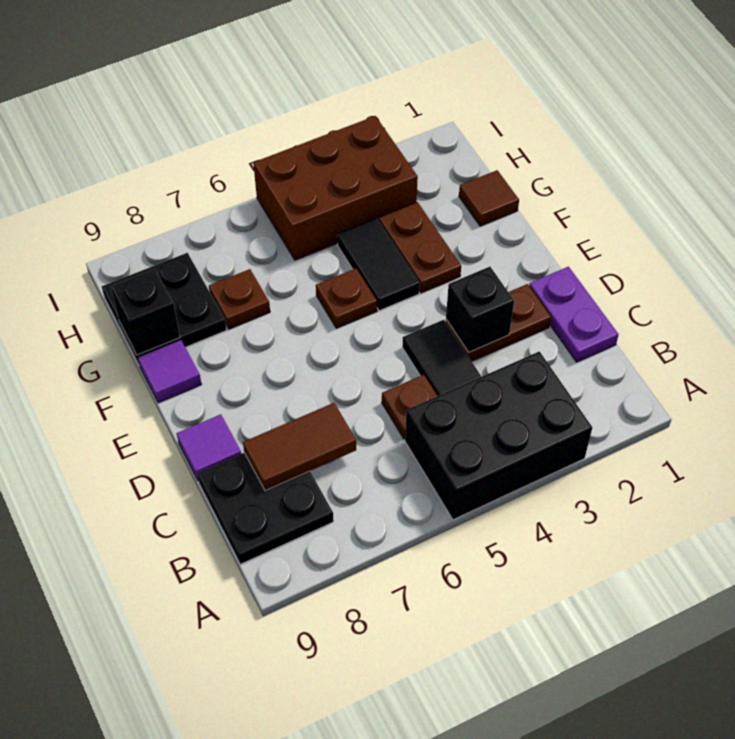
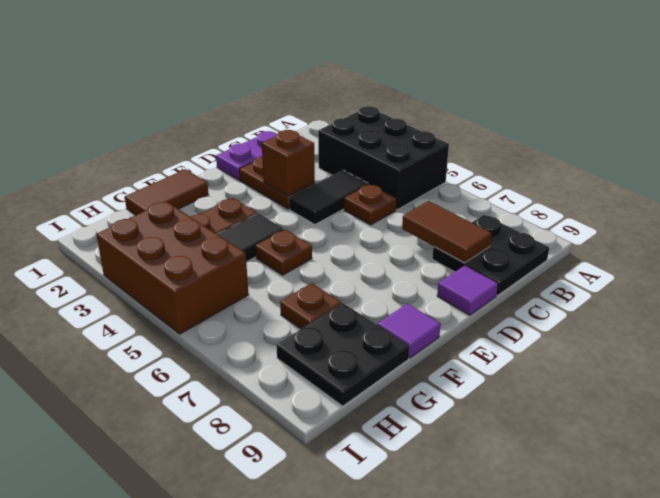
black brick D3 level 2 -> brown brick D3 level 2
brown tile G1 level 1 -> brown tile F1:G1 level 1
black brick G9 level 2 -> none

